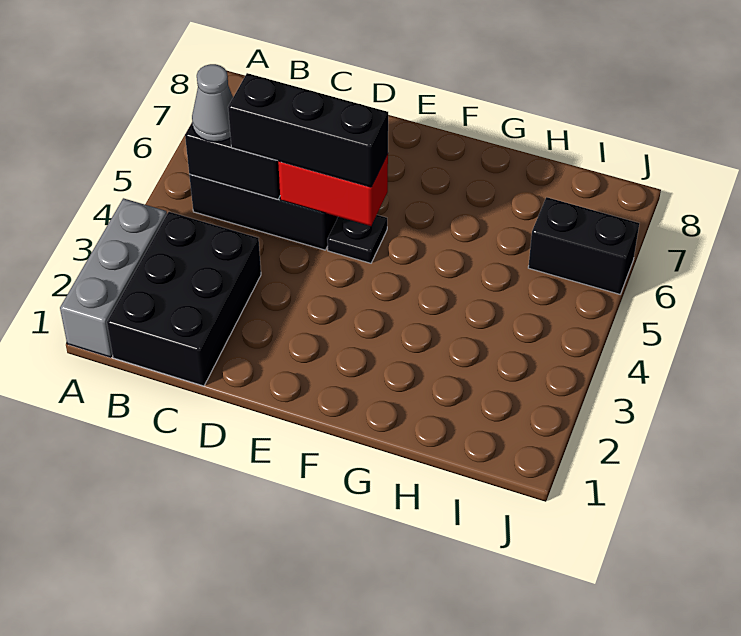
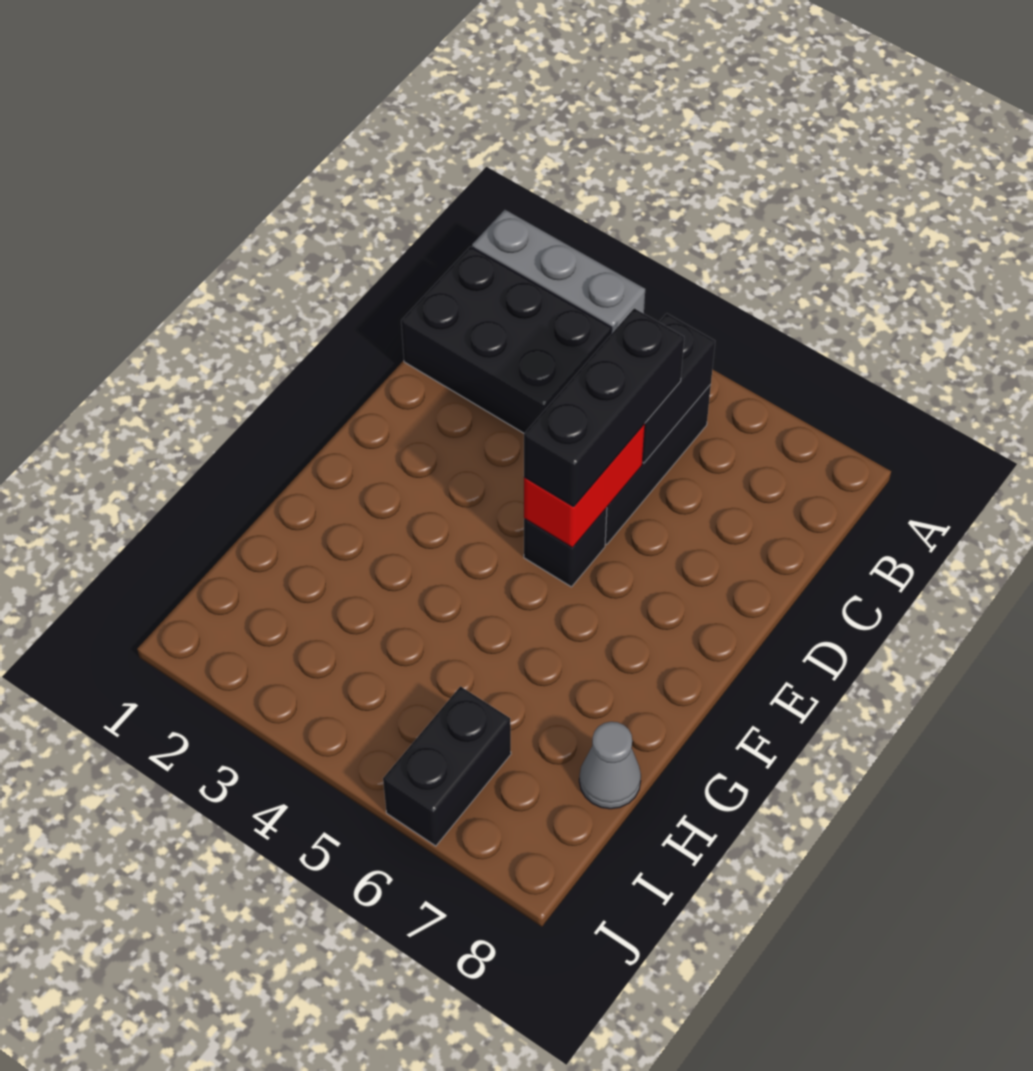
grey cone B5 level 3 -> grey cone H8 level 1
black plate E5 level 1 -> black brick E5 level 1

